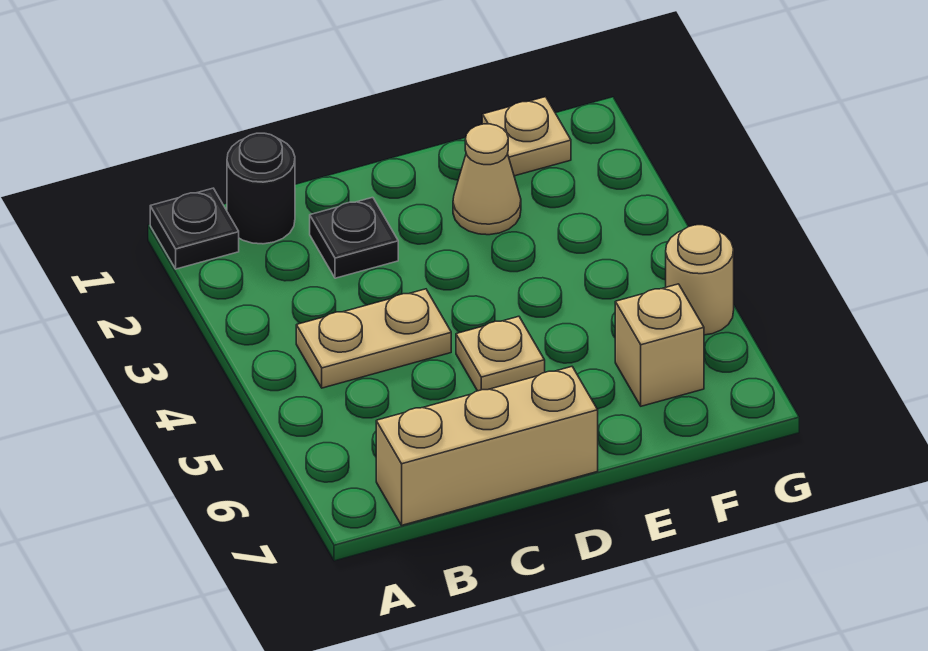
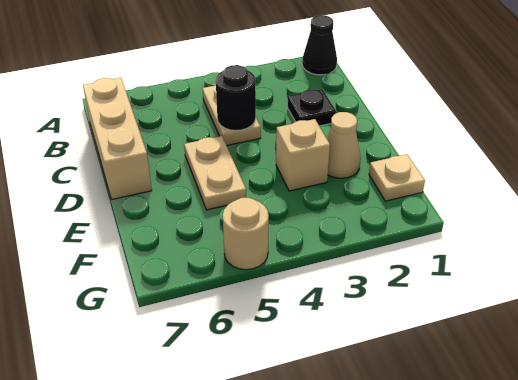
black plate A1 level 1 -> black cone A1 level 1
black round brick B1 level 1 -> black round brick C4 level 2
tan plate D5 level 1 -> tan plate D5:E5 level 1
tan brick F6 level 1 -> tan brick E3 level 1

